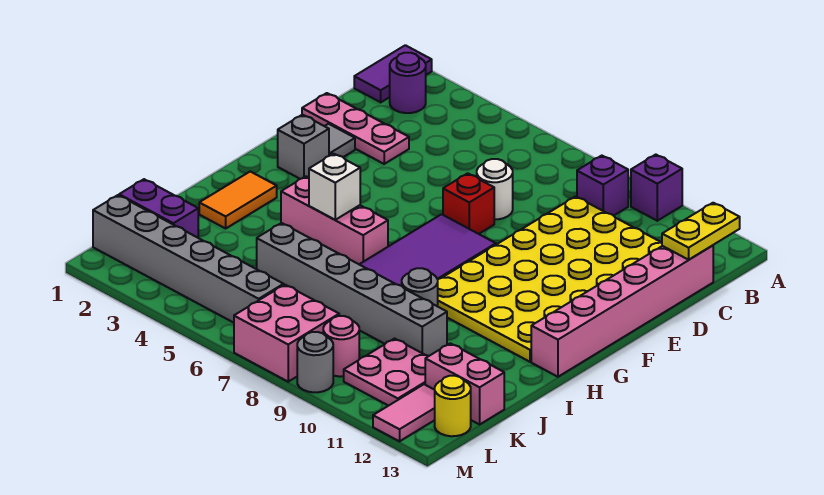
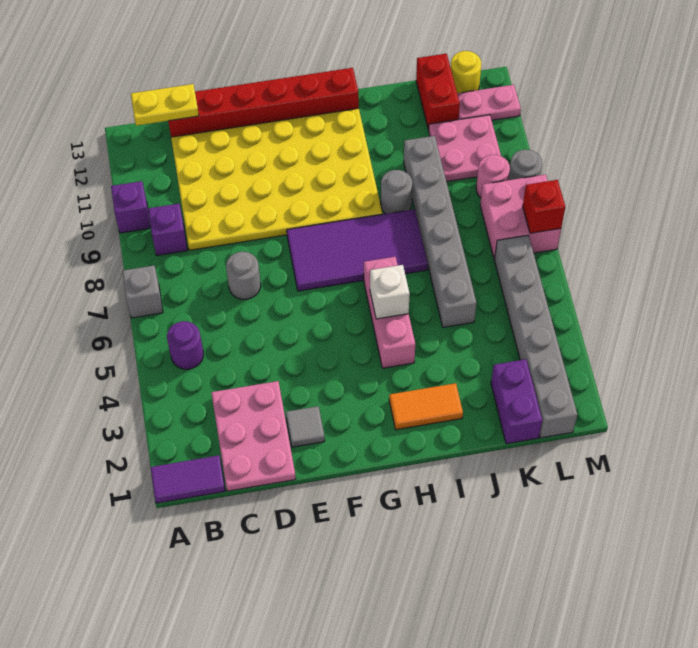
purple round brick B2 level 1 -> purple round brick B5 level 1
pink brick C13:H13 level 1 -> red brick C13:H13 level 1
pink plate D1:D3 level 1 -> pink plate C1:D3 level 1
white round brick D7 level 1 -> grey round brick D7 level 1
red brick E7 level 1 -> red brick M7 level 2
grey brick F2 level 1 -> grey brick A7 level 1
pink brick K12:K13 level 1 -> red brick K12:K13 level 1
pink tile L12:M12 level 1 -> pink plate L12:M12 level 1

